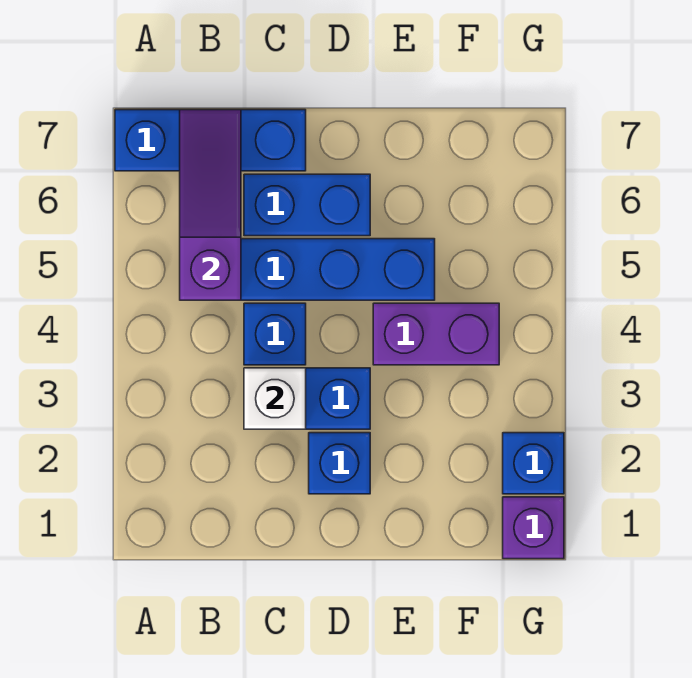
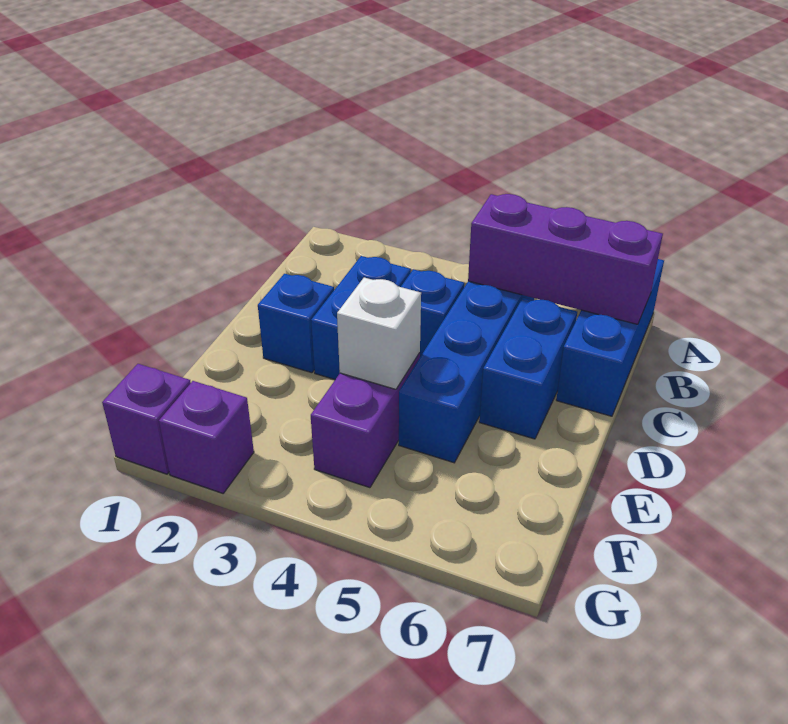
purple slope B5:B7 level 2 top 5 -> purple brick B5:B7 level 2
white brick C3 level 2 -> white brick E4 level 2
blue brick G2 level 1 -> purple brick G2 level 1

